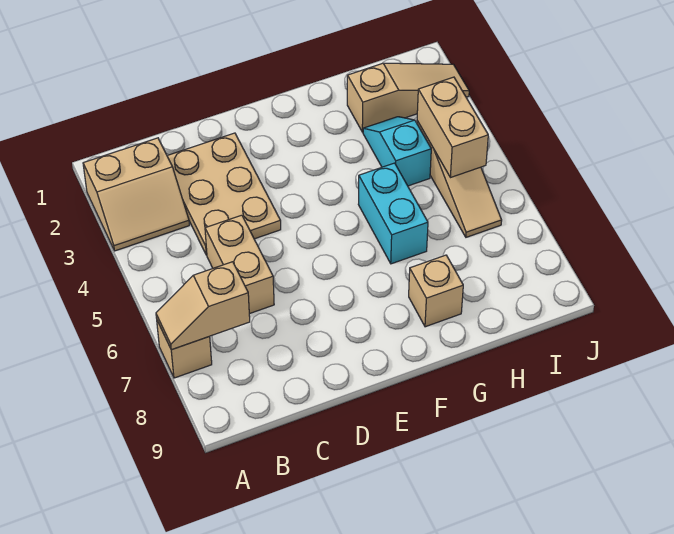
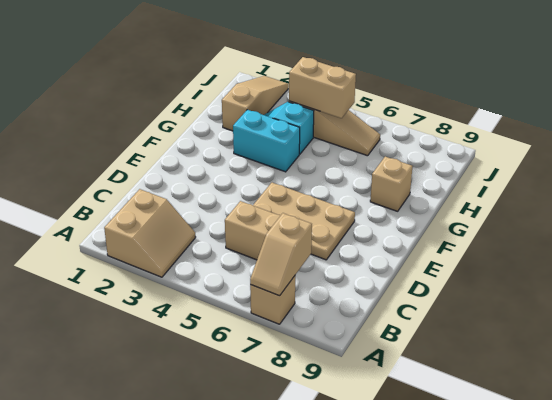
tan plate C2:D4 level 1 -> tan plate D5:E7 level 1
cyan brick G5:G6 level 1 -> cyan brick G3:G4 level 1

